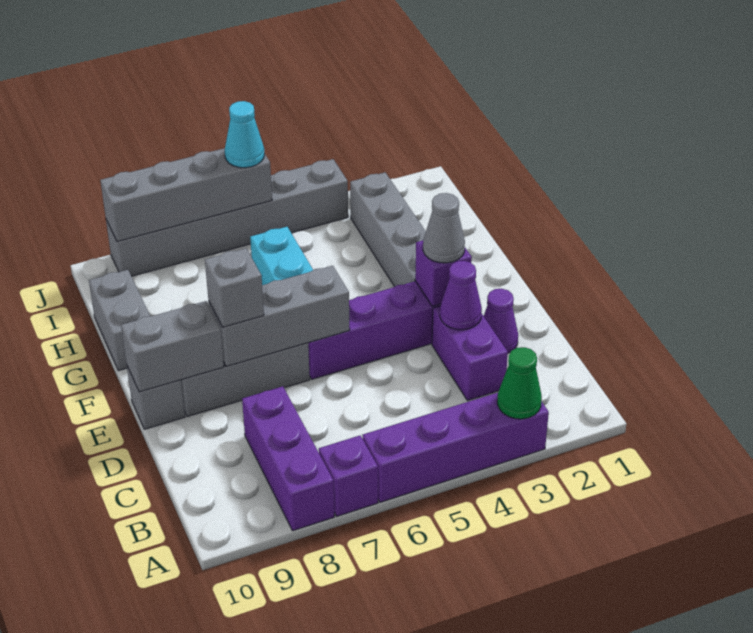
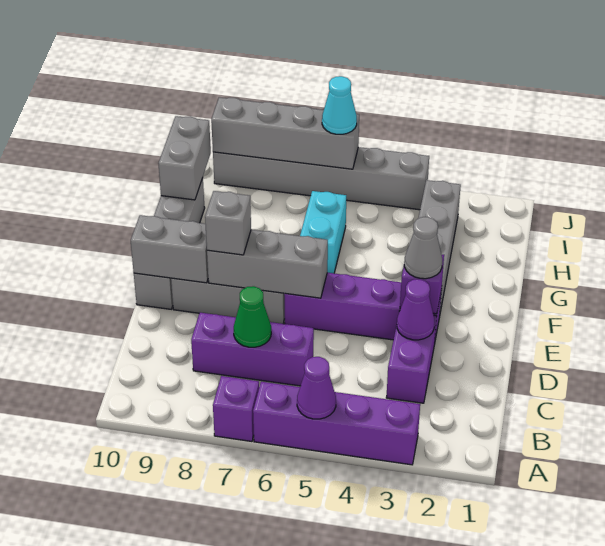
green cone A3 level 2 -> green cone C7 level 2
purple brick A8:C8 level 1 -> purple brick C6:C8 level 1
purple cone D2 level 1 -> purple cone A5 level 2
none -> grey brick H10:I10 level 2

